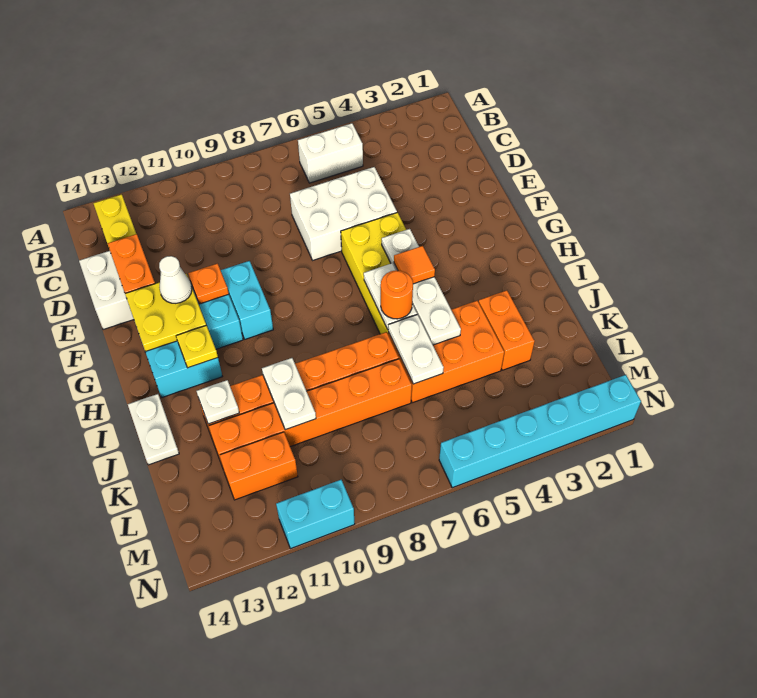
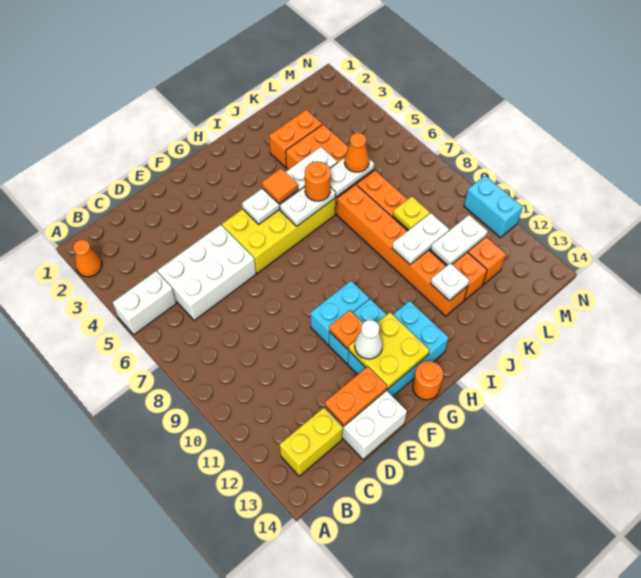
none -> orange cone A2 level 1
white brick B5:B6 level 1 -> white brick A5:B5 level 1
white brick D5:E7 level 1 -> white brick C5:E6 level 1
none -> orange round brick G14 level 1
yellow plate H12 level 2 -> yellow plate K9 level 2
white plate I14:J14 level 1 -> white plate K11:L11 level 2
none -> orange cone K6 level 3
cyan brick N1:N6 level 1 -> none

